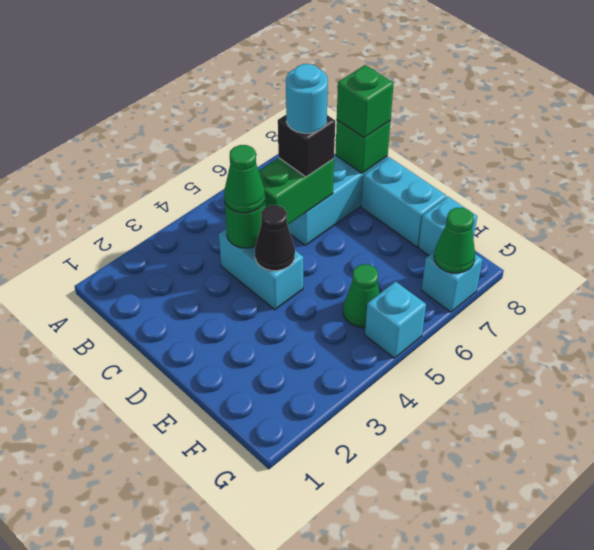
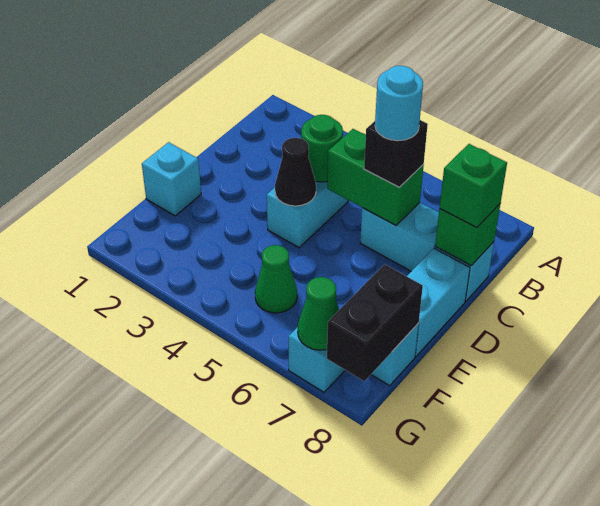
green cone C4 level 3 -> none
none -> black brick F8:G8 level 2
cyan brick G5 level 1 -> cyan brick E1 level 1

